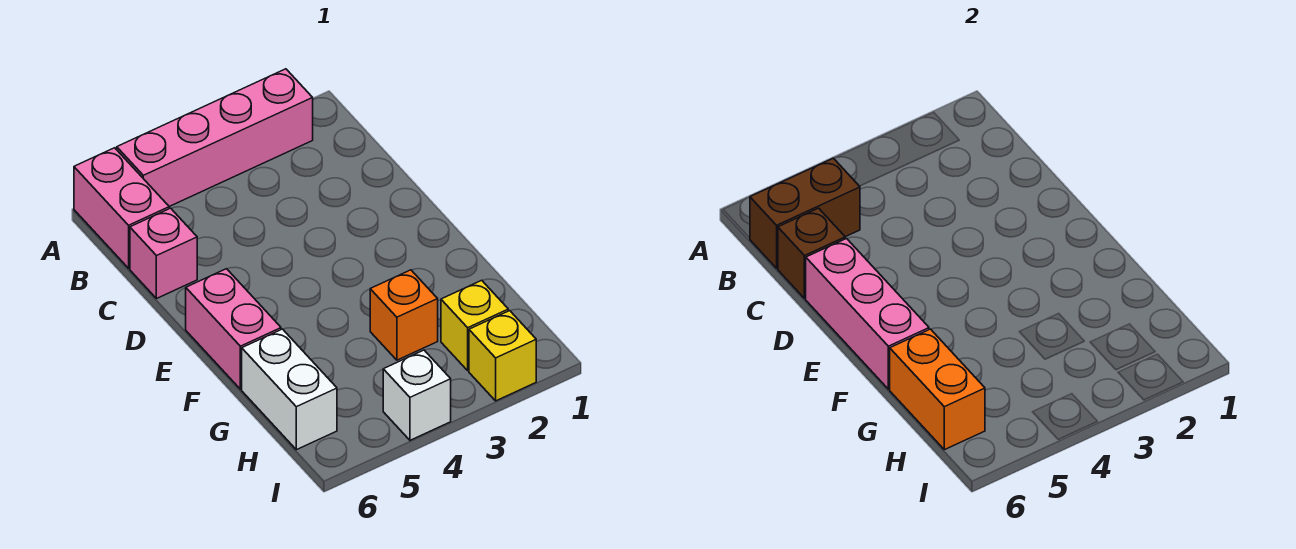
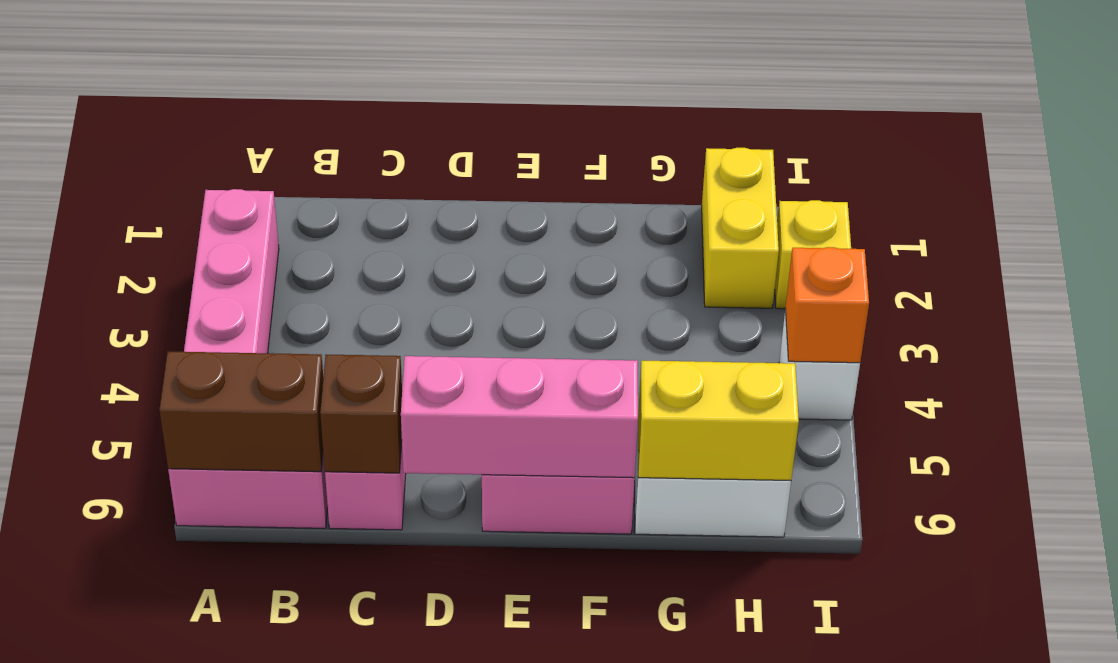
brown brick B5:B6 level 2 -> brown brick A6:B6 level 2
orange brick G3 level 1 -> orange brick I4 level 2
orange brick G6:H6 level 2 -> yellow brick G6:H6 level 2
yellow brick H2 level 1 -> yellow brick H1:H2 level 1

